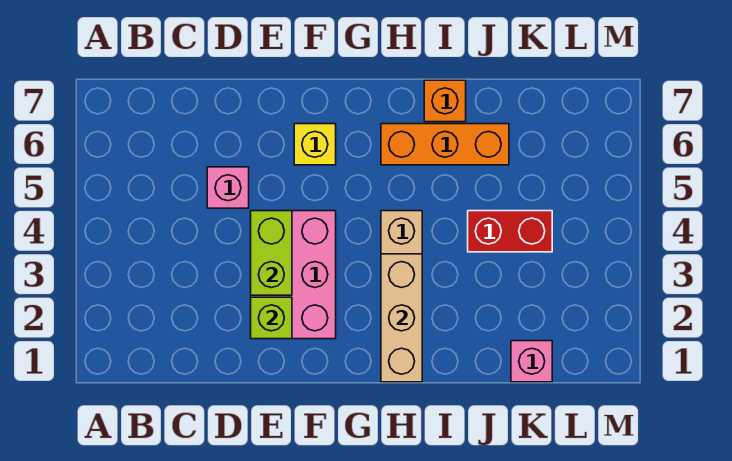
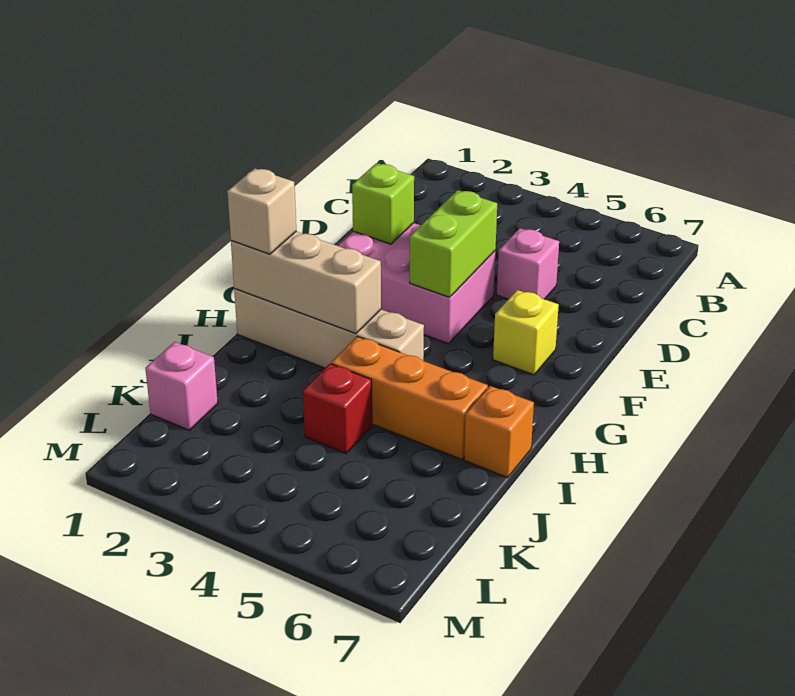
lime brick E3:E4 level 2 -> lime brick E4:F4 level 2
none -> tan brick H1 level 3
orange brick H6:J6 level 1 -> orange brick I4:I6 level 1
red brick J4:K4 level 1 -> red brick J4 level 1

